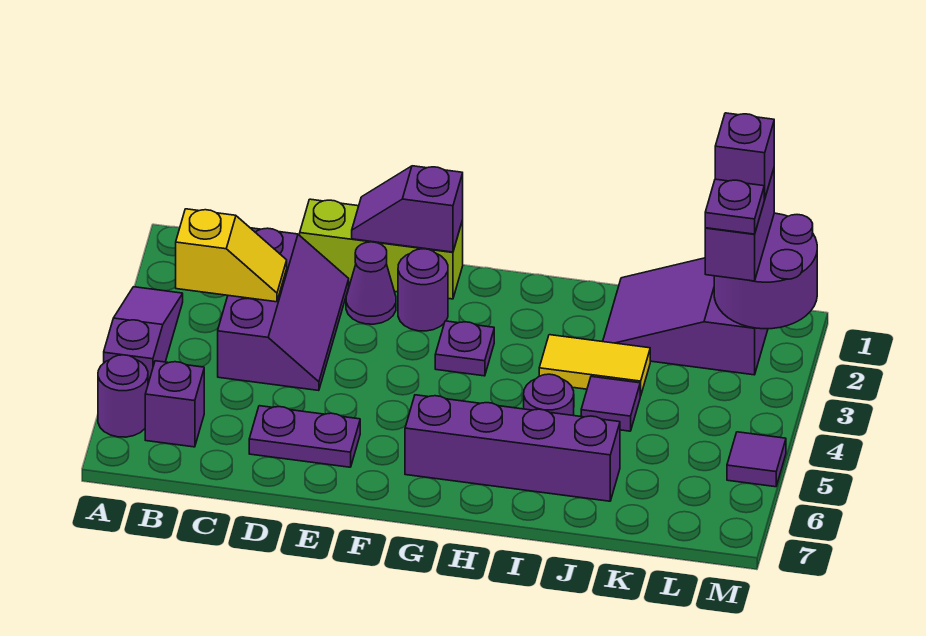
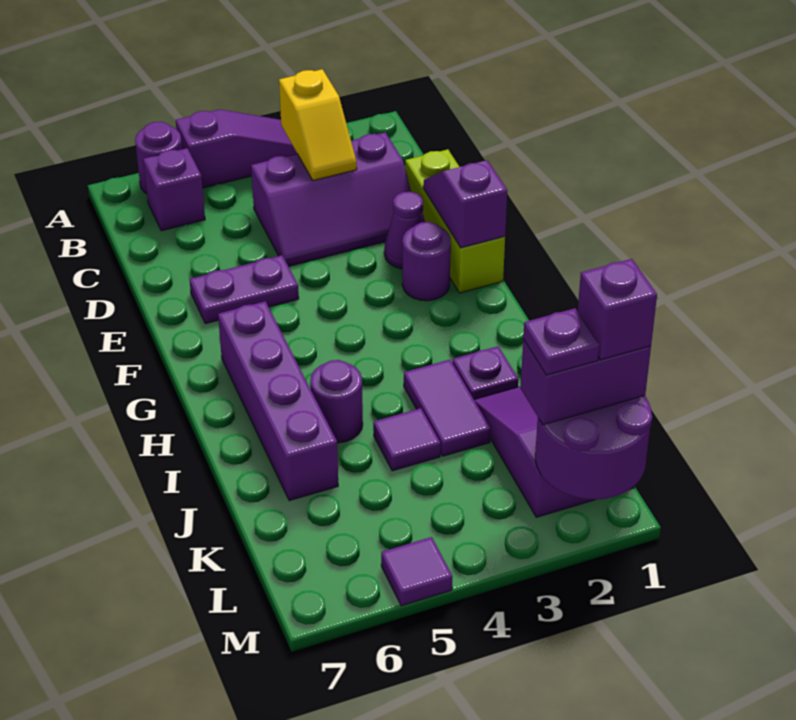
purple plate D6:E6 level 1 -> purple plate E5:E6 level 1
purple plate G3 level 1 -> purple plate I2 level 1
yellow tile I3:J3 level 1 -> purple tile I3:J3 level 1

